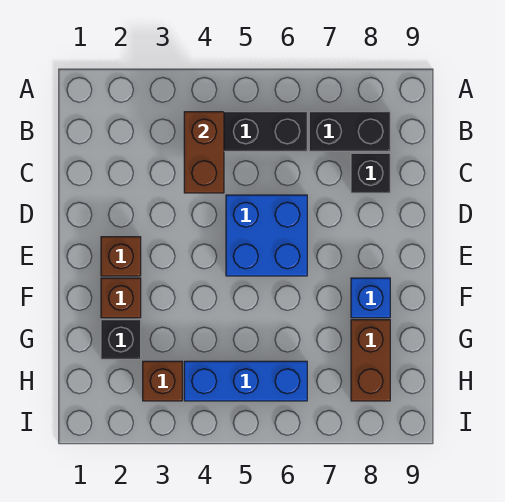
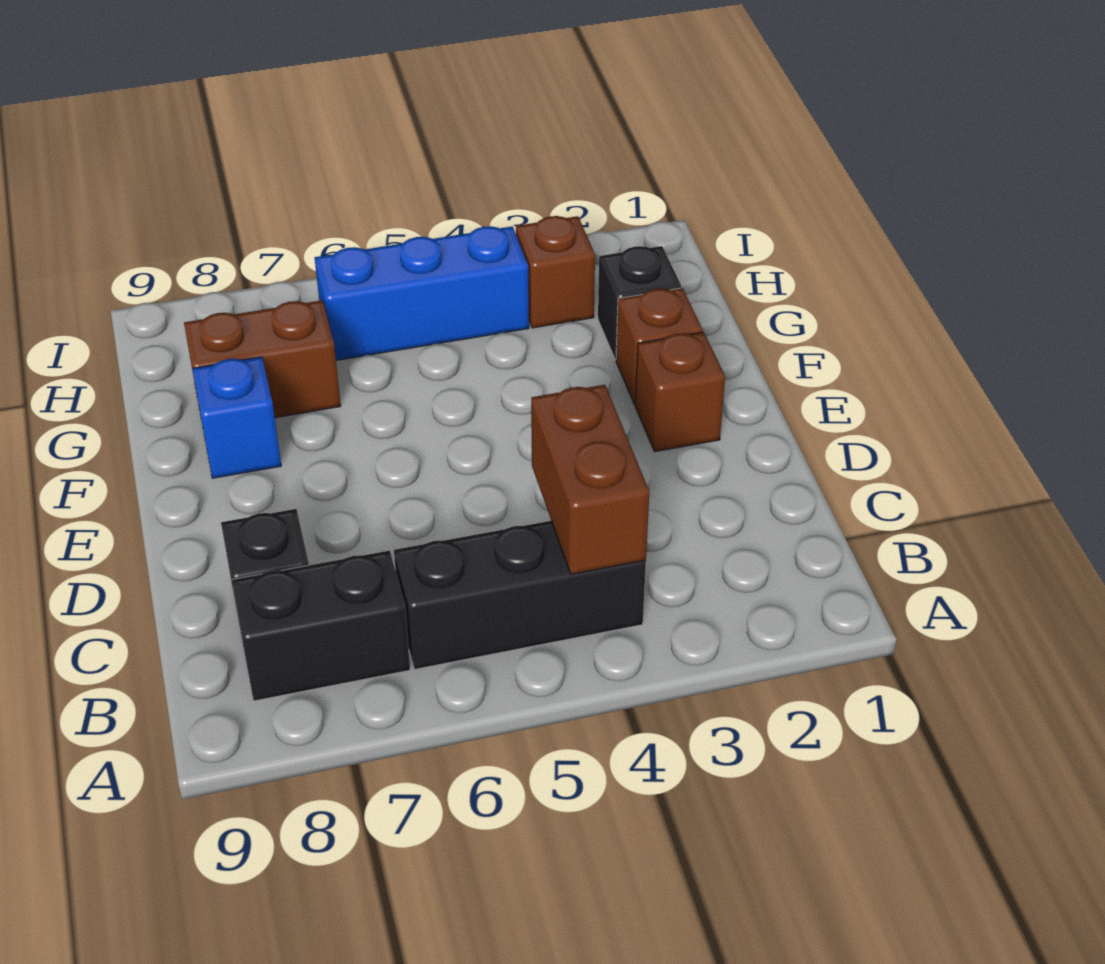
blue brick D5:E6 level 1 -> none
brown brick G8:H8 level 1 -> brown brick G7:G8 level 1

